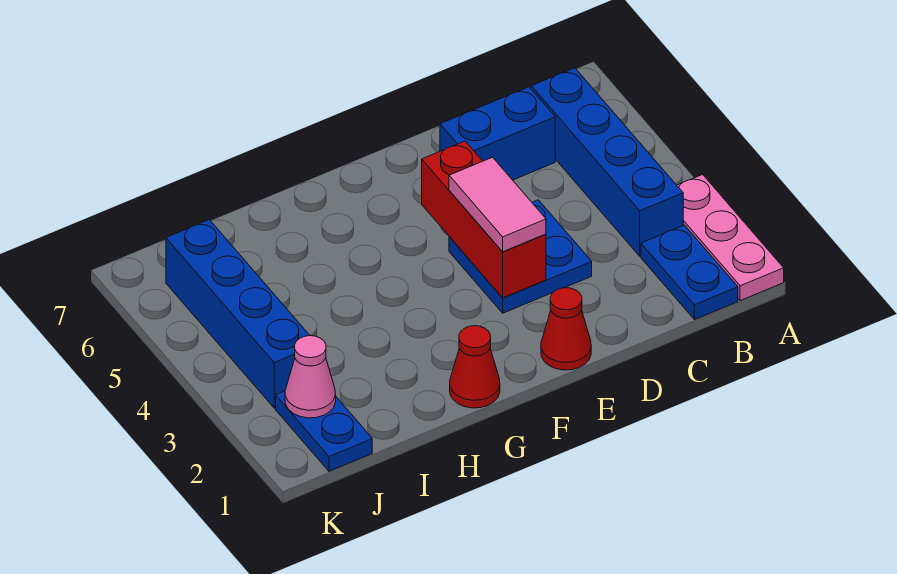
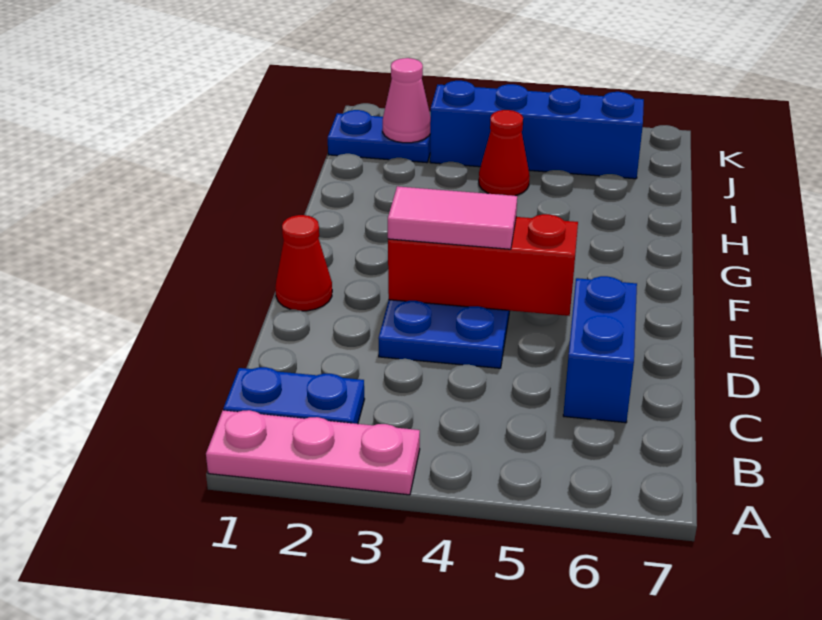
blue brick B3:B6 level 1 -> none
red cone G1 level 1 -> red cone I4 level 1

